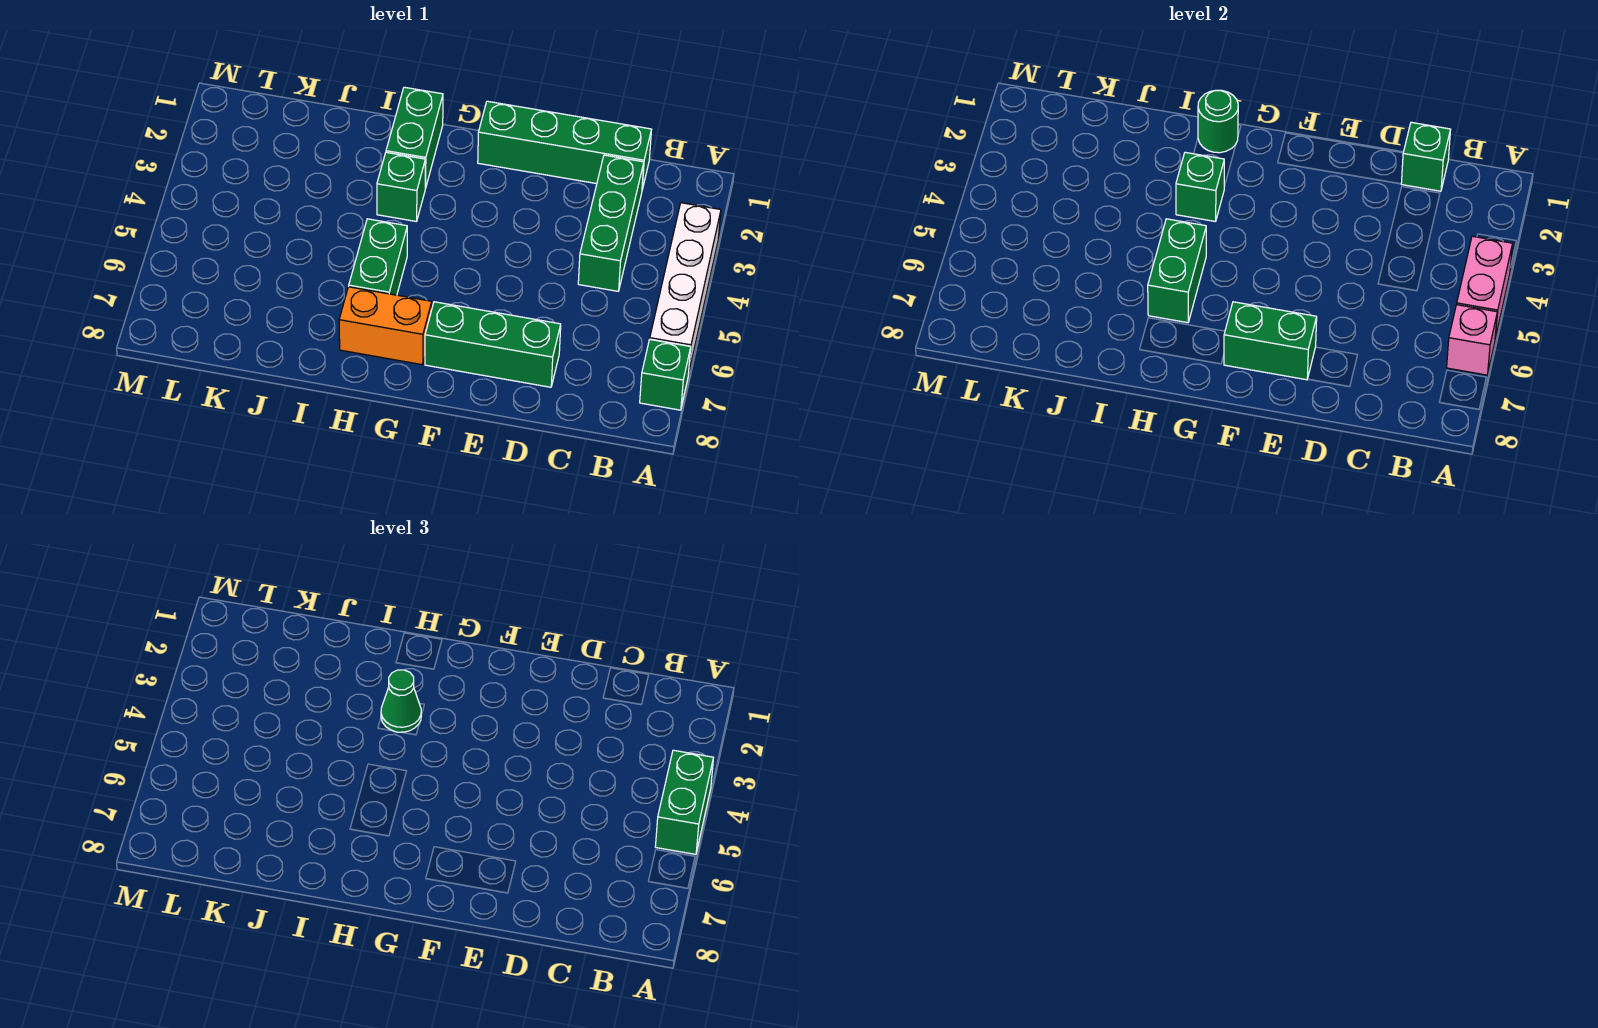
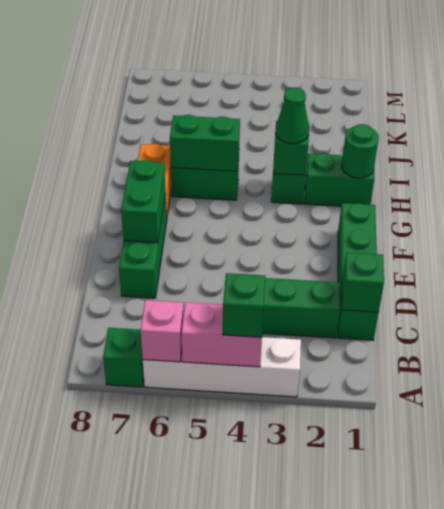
green brick A4:A5 level 3 -> green brick A4 level 3

